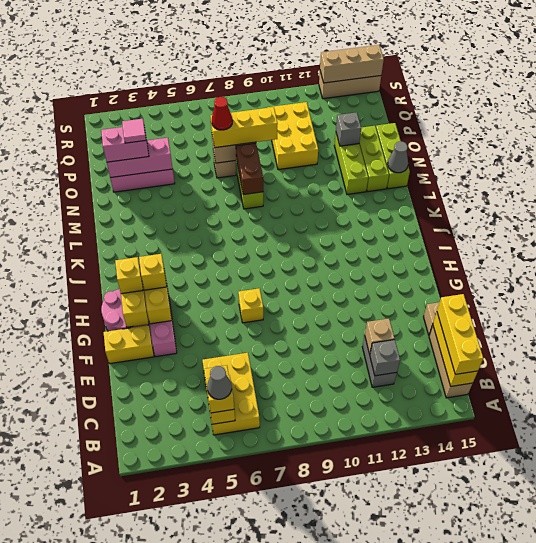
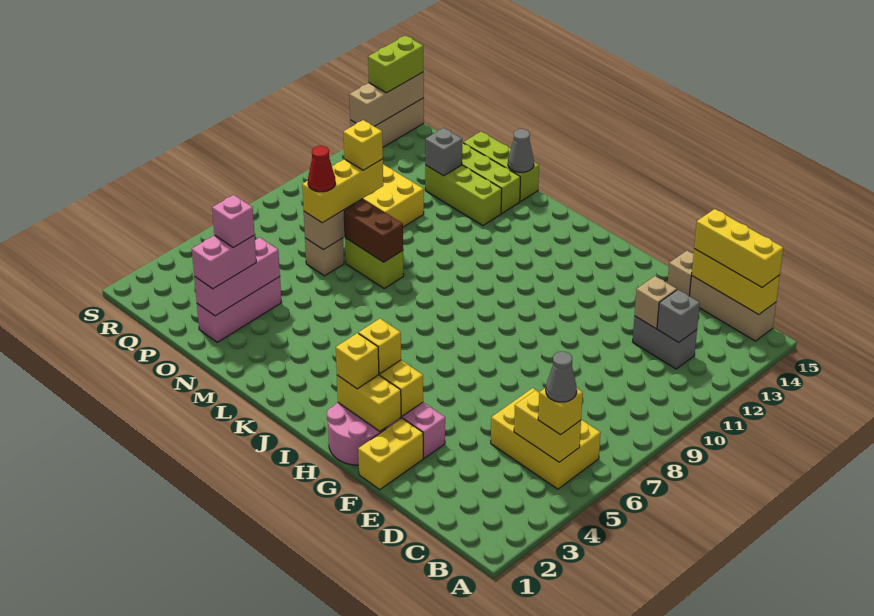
yellow brick G7 level 1 -> yellow brick O9 level 4
pink tile O3 level 4 -> pink brick O3 level 4
none -> lime brick S14:S15 level 3

